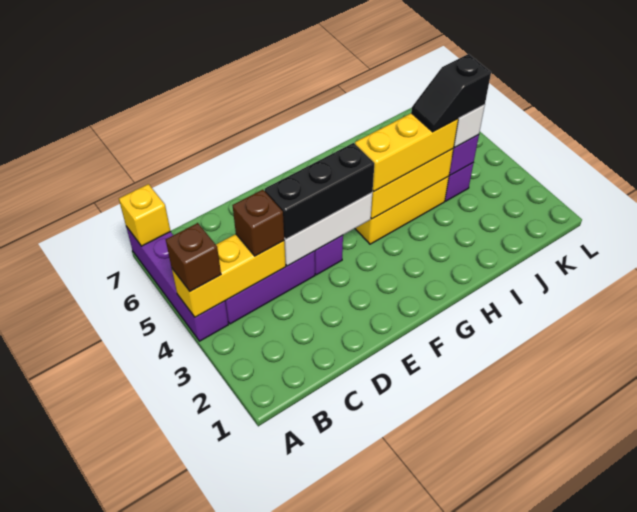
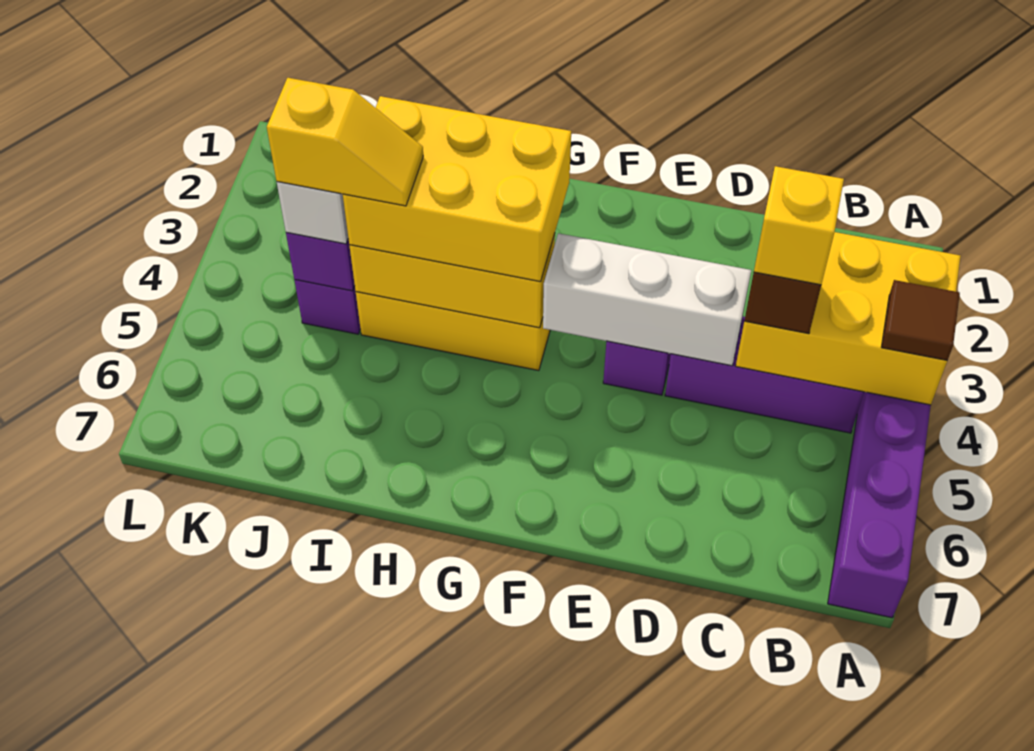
yellow brick A4:C4 level 2 -> yellow brick A3:C4 level 2
brown brick A4 level 3 -> brown tile A4 level 3
yellow brick A7 level 2 -> yellow brick C4 level 4
black brick D4:F4 level 3 -> none
yellow brick G4:I4 level 3 -> yellow brick G3:I4 level 3
black slope I4:J4 level 4 top J -> yellow slope I4:J4 level 4 top J

